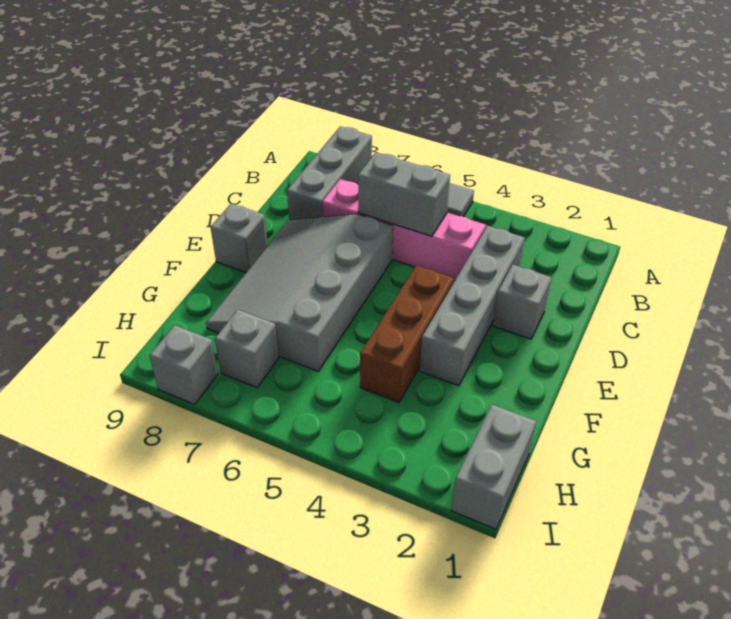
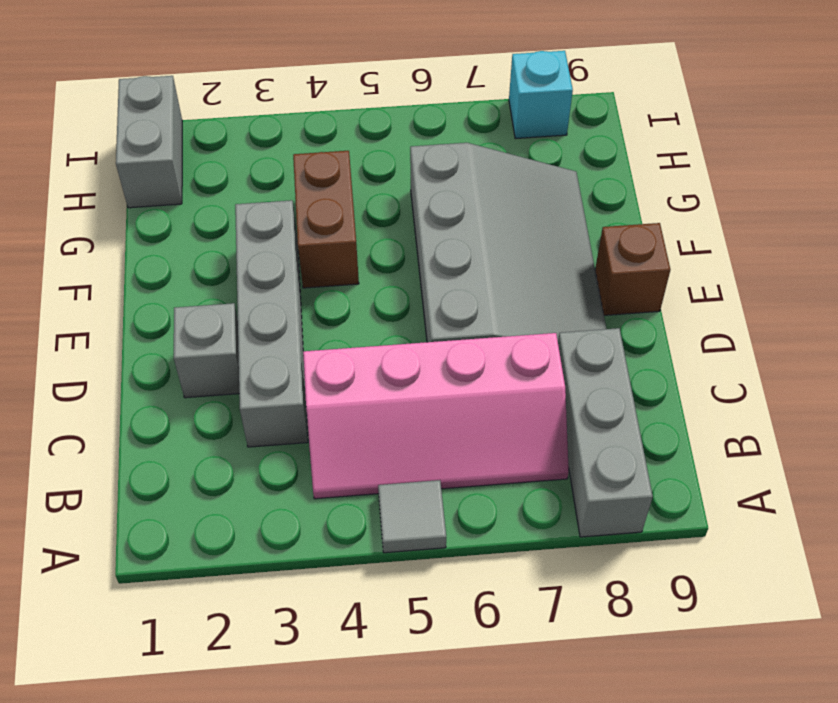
grey brick C5:C6 level 2 -> none
brown brick E4:G4 level 1 -> brown brick F4:G4 level 1
grey brick E9 level 1 -> brown brick E9 level 1
grey brick H7 level 1 -> none
grey brick I8 level 1 -> cyan brick I8 level 1

